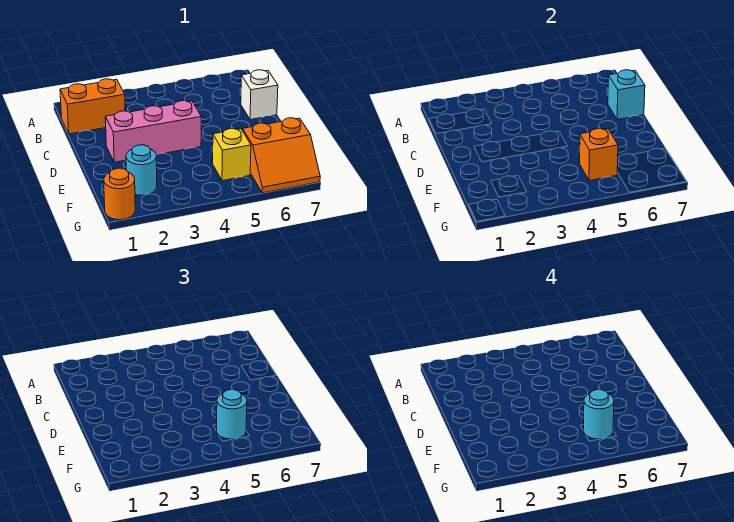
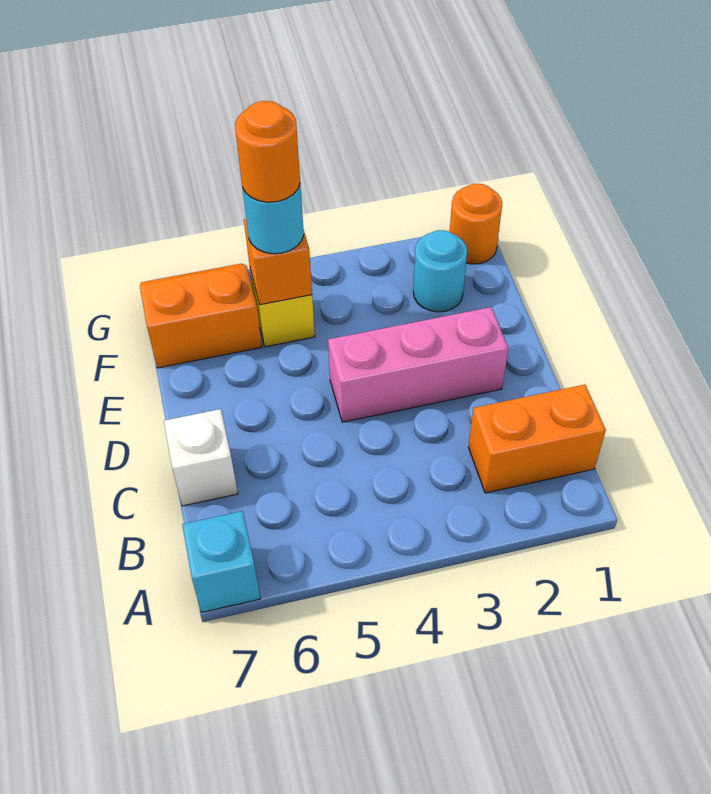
cyan brick C7 level 2 -> cyan brick A7 level 1
cyan round brick F5 level 4 -> orange round brick F5 level 4

